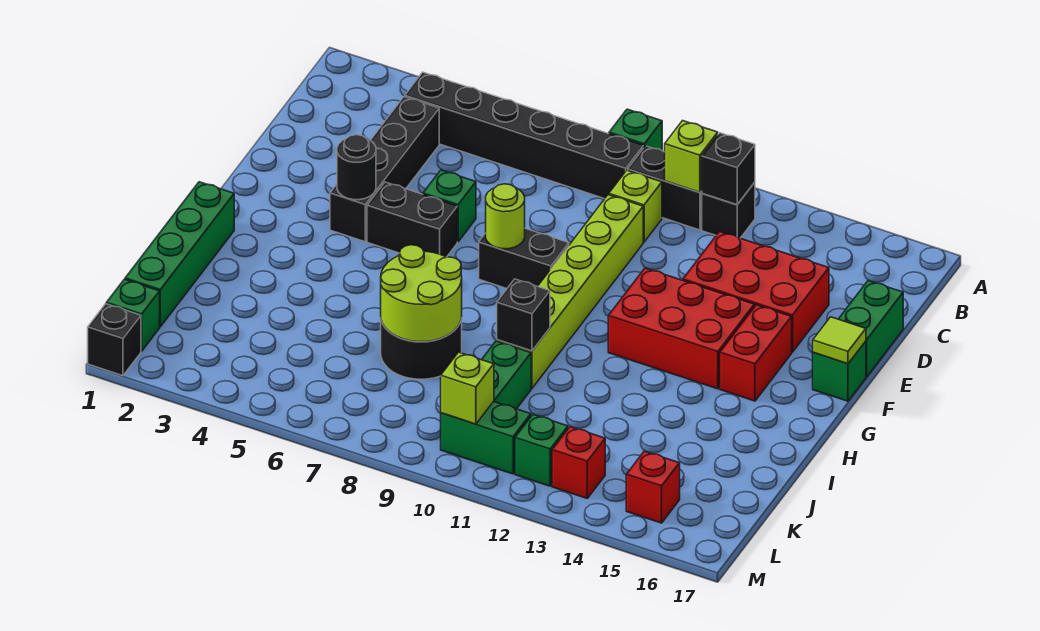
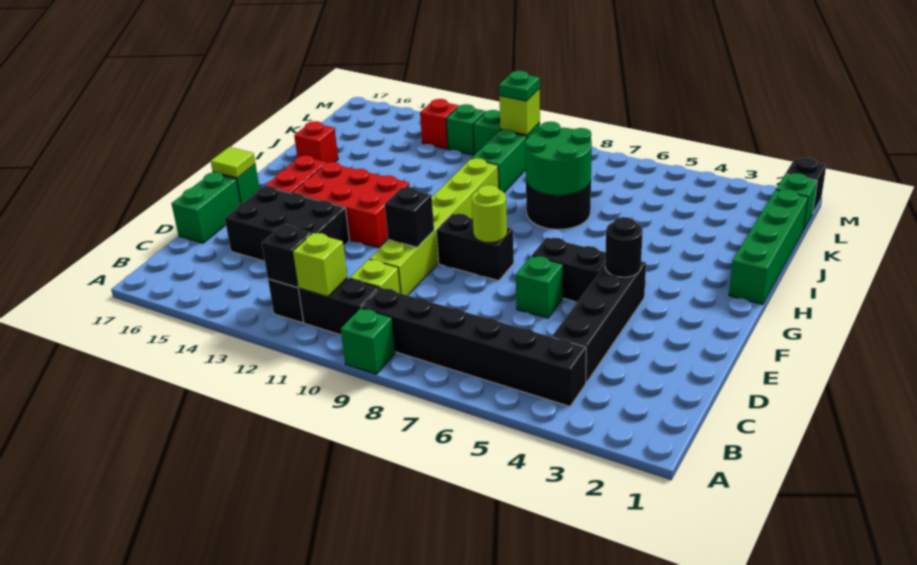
red brick D13:E15 level 1 -> black brick D13:E15 level 1
lime round brick I7:J8 level 2 -> green round brick I7:J8 level 2
black brick I10 level 2 -> black brick E10 level 2
none -> green plate L10 level 3
red brick L15 level 1 -> red brick I16 level 1

